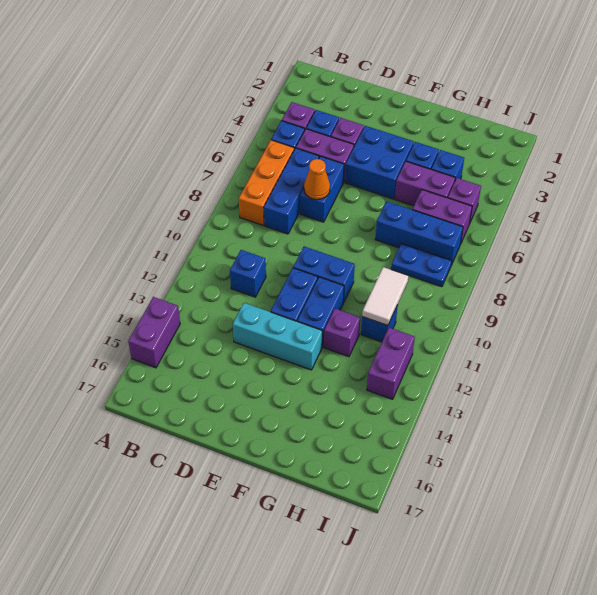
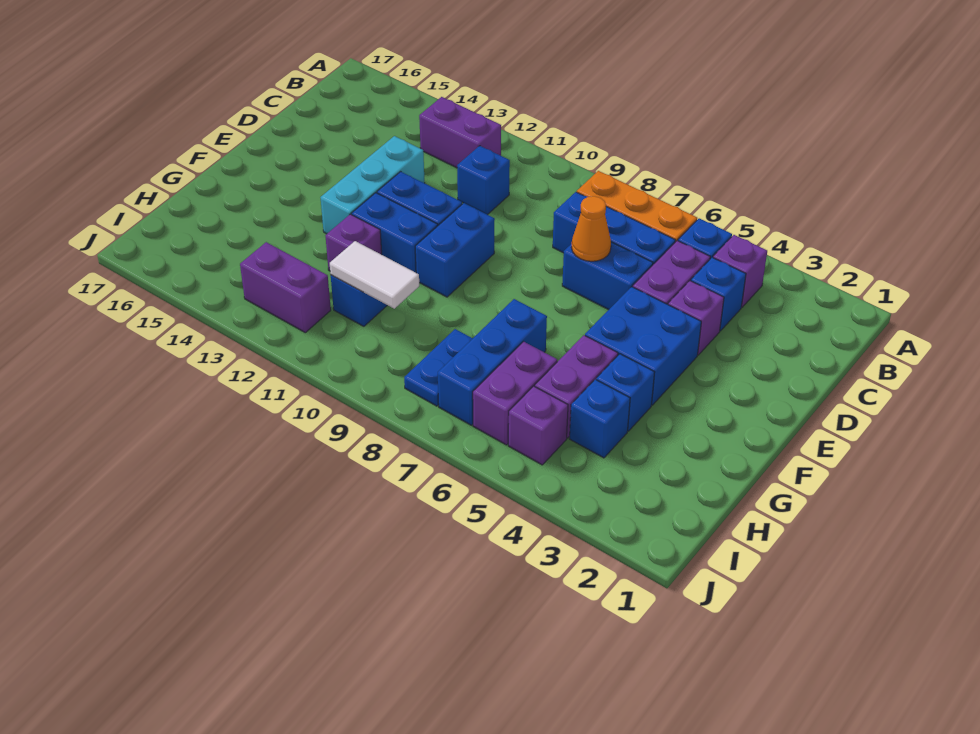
purple brick A14:A15 level 1 -> purple brick B12:B13 level 1

